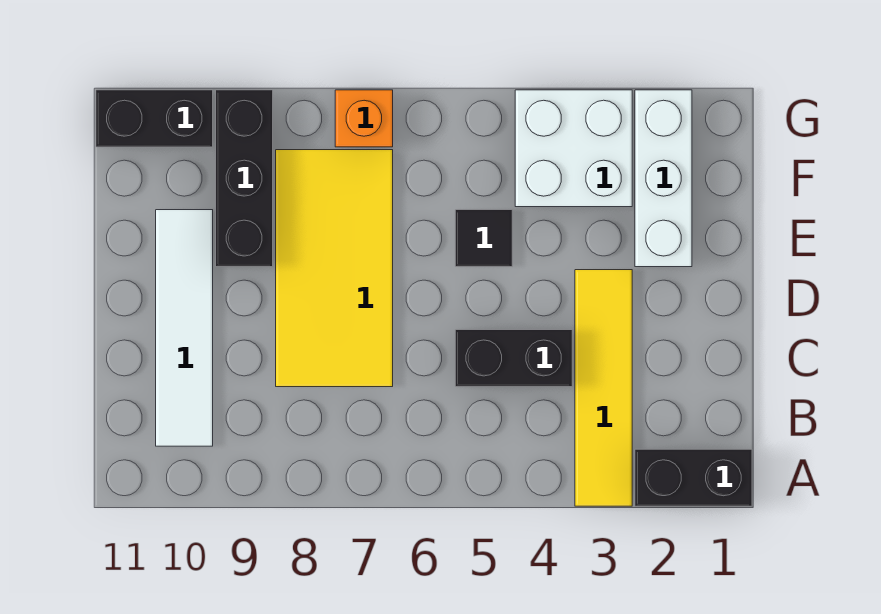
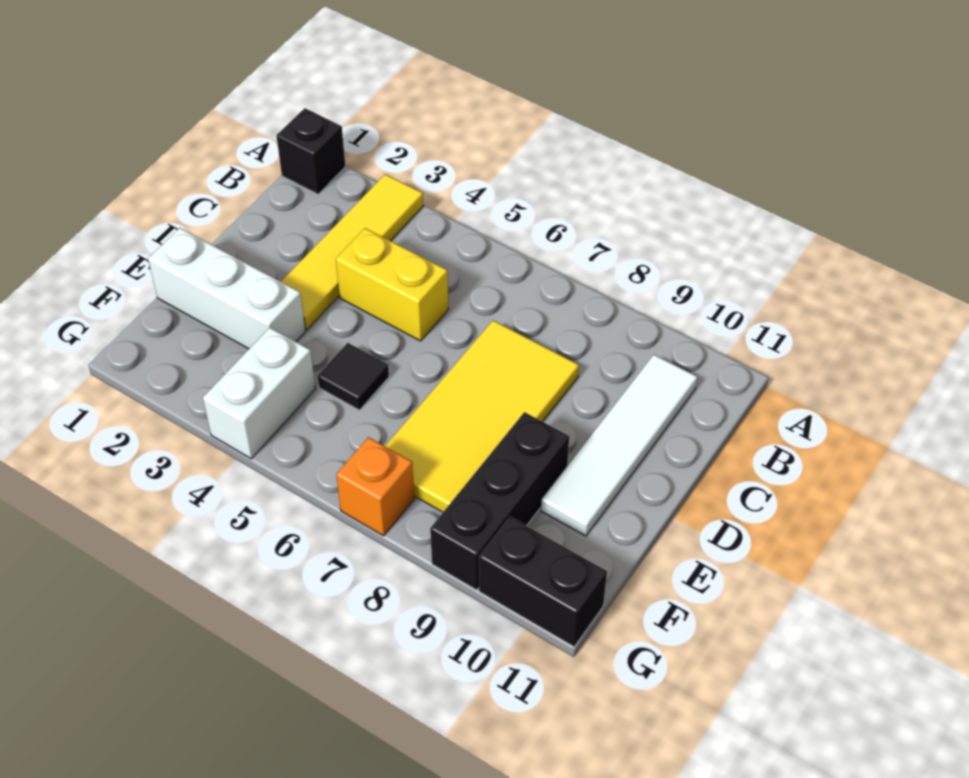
black brick A1:A2 level 1 -> black brick A1 level 1
black brick C4:C5 level 1 -> yellow brick C4:C5 level 1
white brick E2:G2 level 1 -> white brick E1:E3 level 1
white brick F3:G4 level 1 -> white brick F4:G4 level 1

